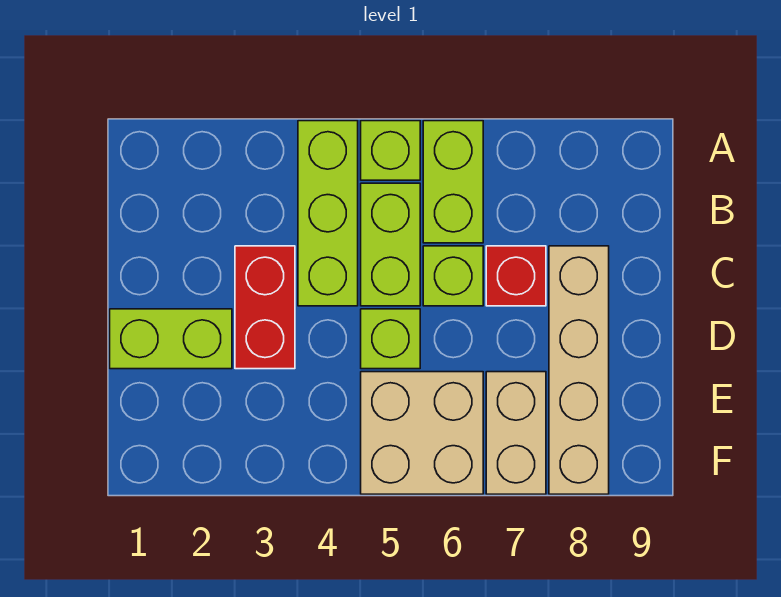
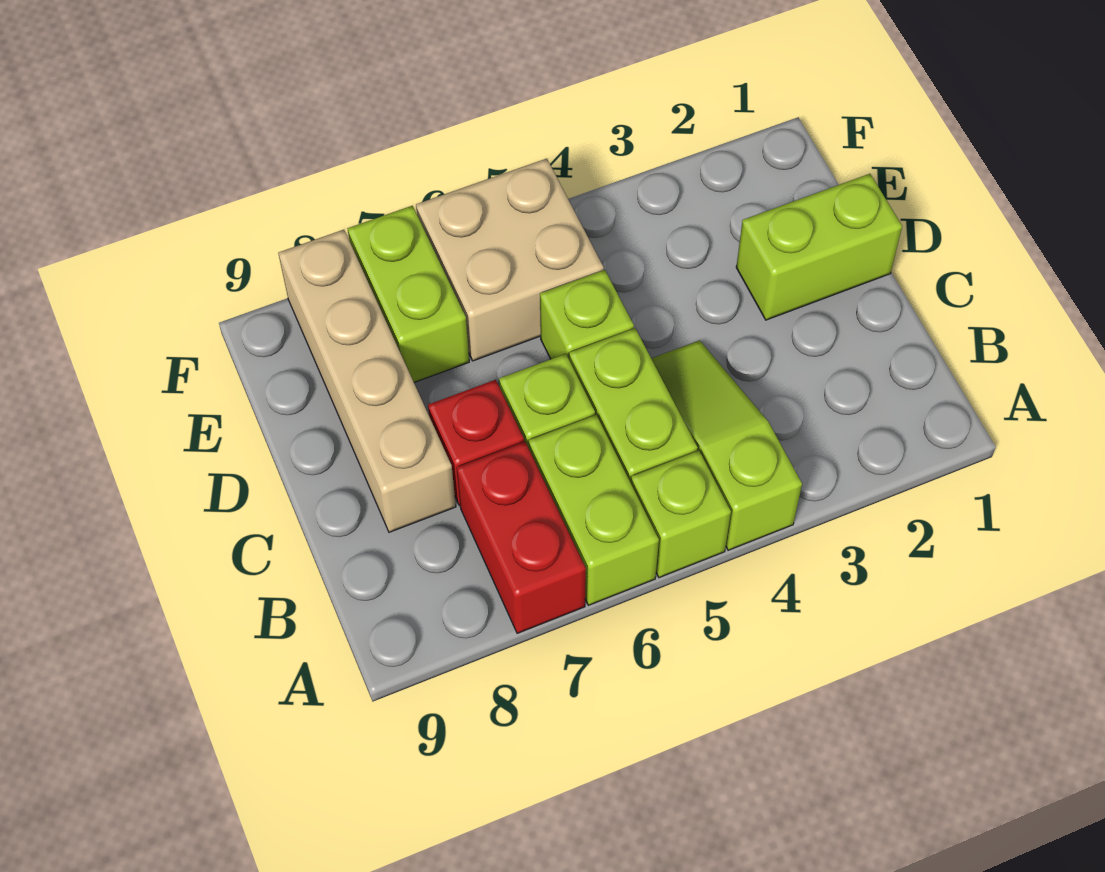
lime brick A4:C4 level 1 -> lime slope A4:C4 level 1 top A
red brick C3:D3 level 1 -> red brick A7:B7 level 1
tan brick E7:F7 level 1 -> lime brick E7:F7 level 1

